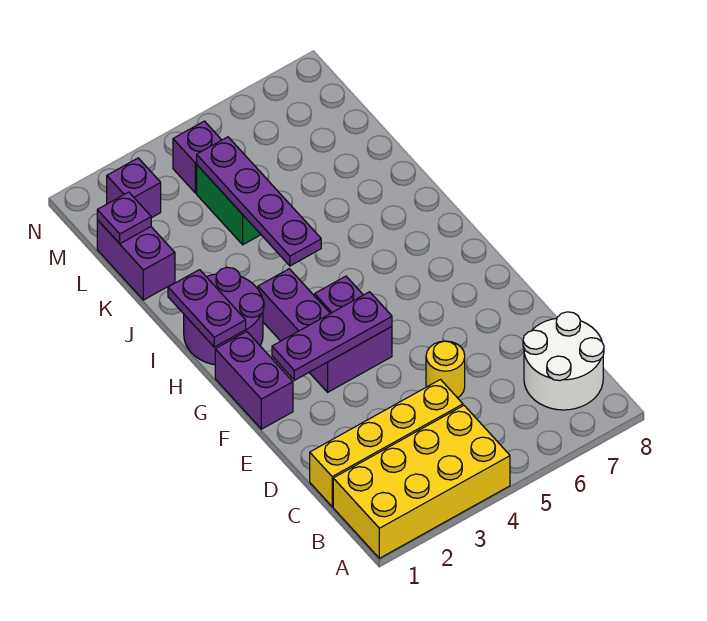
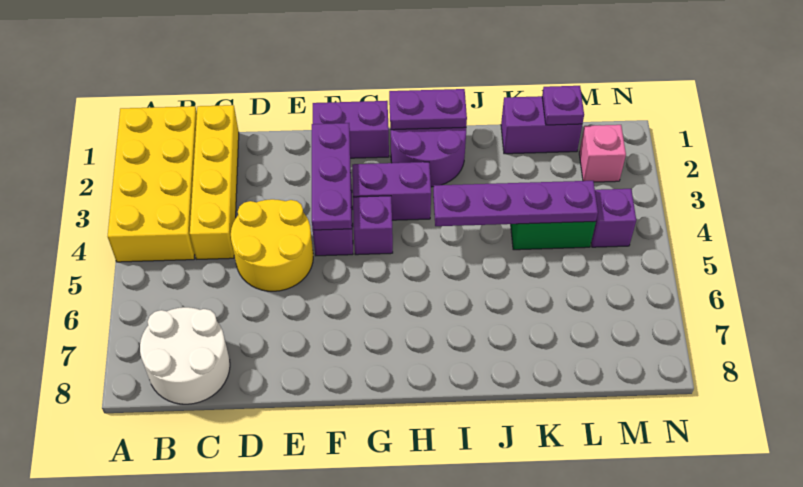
yellow round brick D5 level 1 -> yellow round brick D4:E5 level 1
purple brick M2 level 1 -> pink brick M2 level 1

